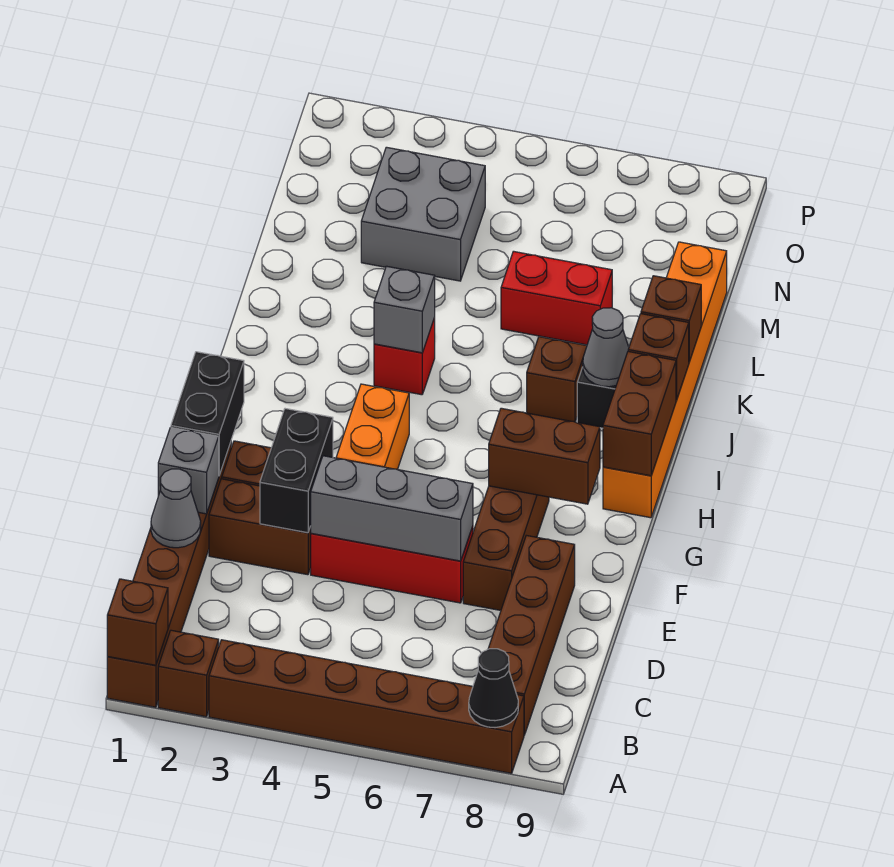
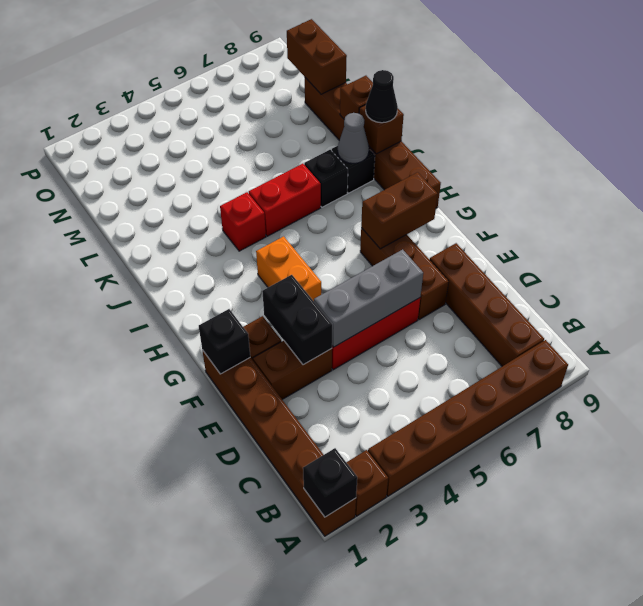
brown brick A1 level 2 -> black brick A1 level 2
black cone A8 level 2 -> black cone J9 level 3
grey cone D1 level 2 -> none
grey brick E1 level 2 -> none
black brick F1:G1 level 2 -> black brick F1 level 2
orange brick H9:M9 level 1 -> brown brick H9:M9 level 1
brown brick H9:I9 level 2 -> brown brick M9:N9 level 2
grey brick J4 level 2 -> none
brown brick J7 level 1 -> black brick J7 level 1
red brick L6:L7 level 1 -> red brick J5:J6 level 1
grey brick M3:N4 level 1 -> none

